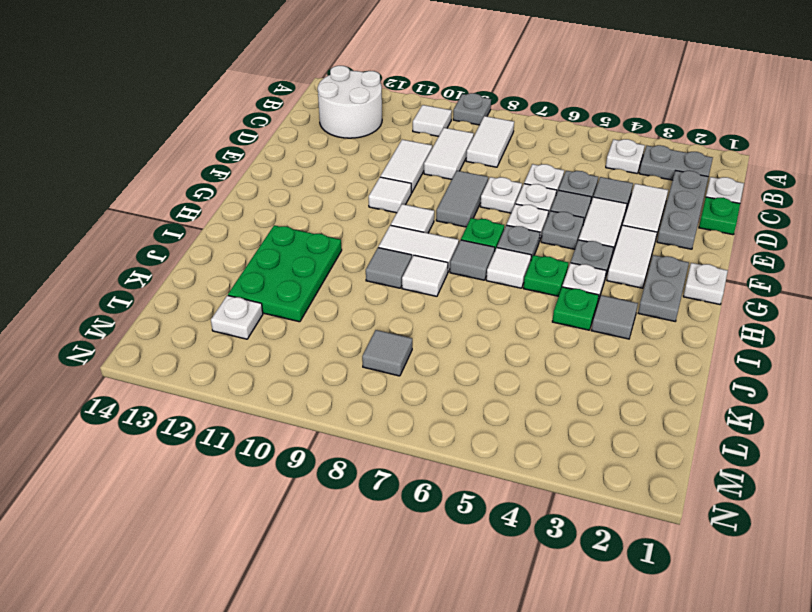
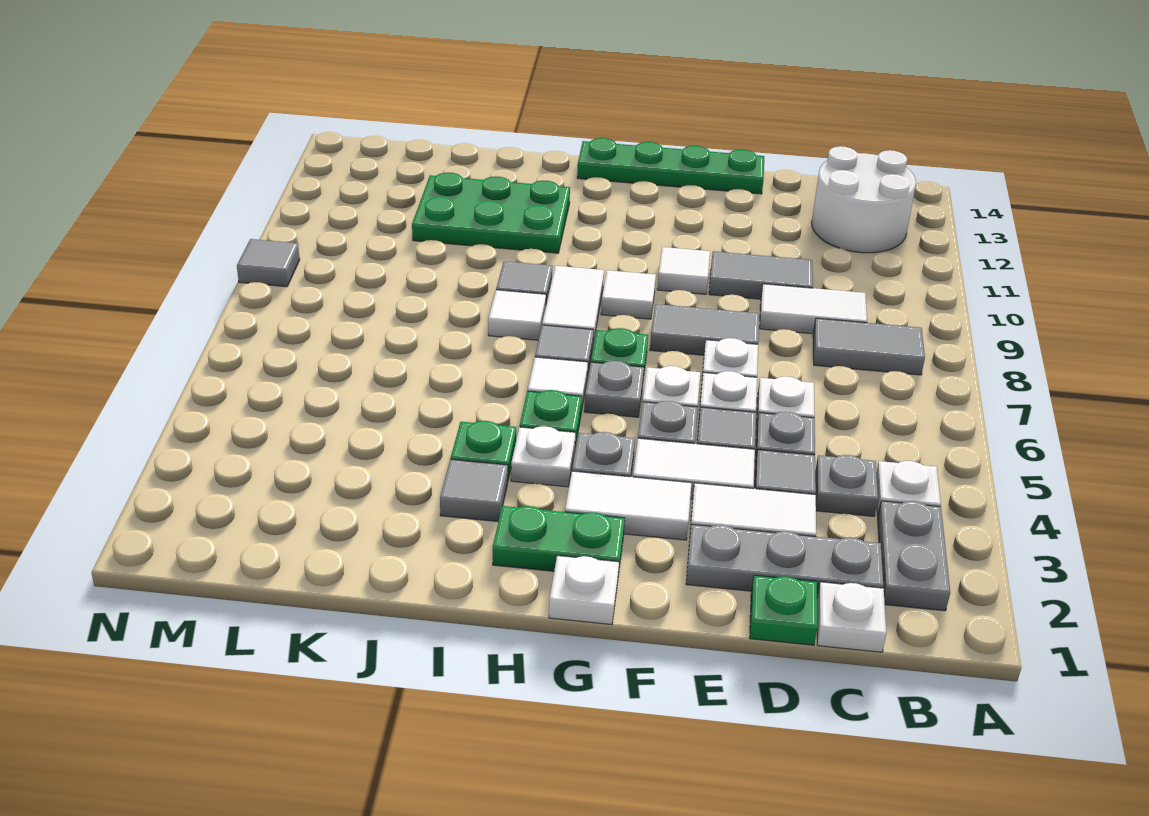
grey plate A9 level 1 -> grey plate C4 level 1
white tile B8:C8 level 1 -> grey tile B8:C8 level 1
white tile B10 level 1 -> none
white tile D10:E10 level 1 -> grey tile D10:E10 level 1
none -> green plate E14:H14 level 1
grey plate G2:H2 level 1 -> green plate G2:H2 level 1
grey tile L8 level 1 -> grey tile N9 level 1
white plate L12 level 1 -> none

